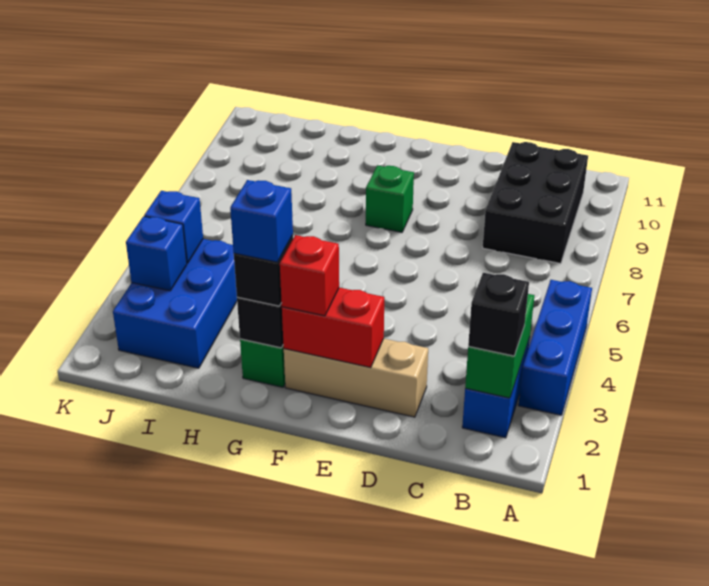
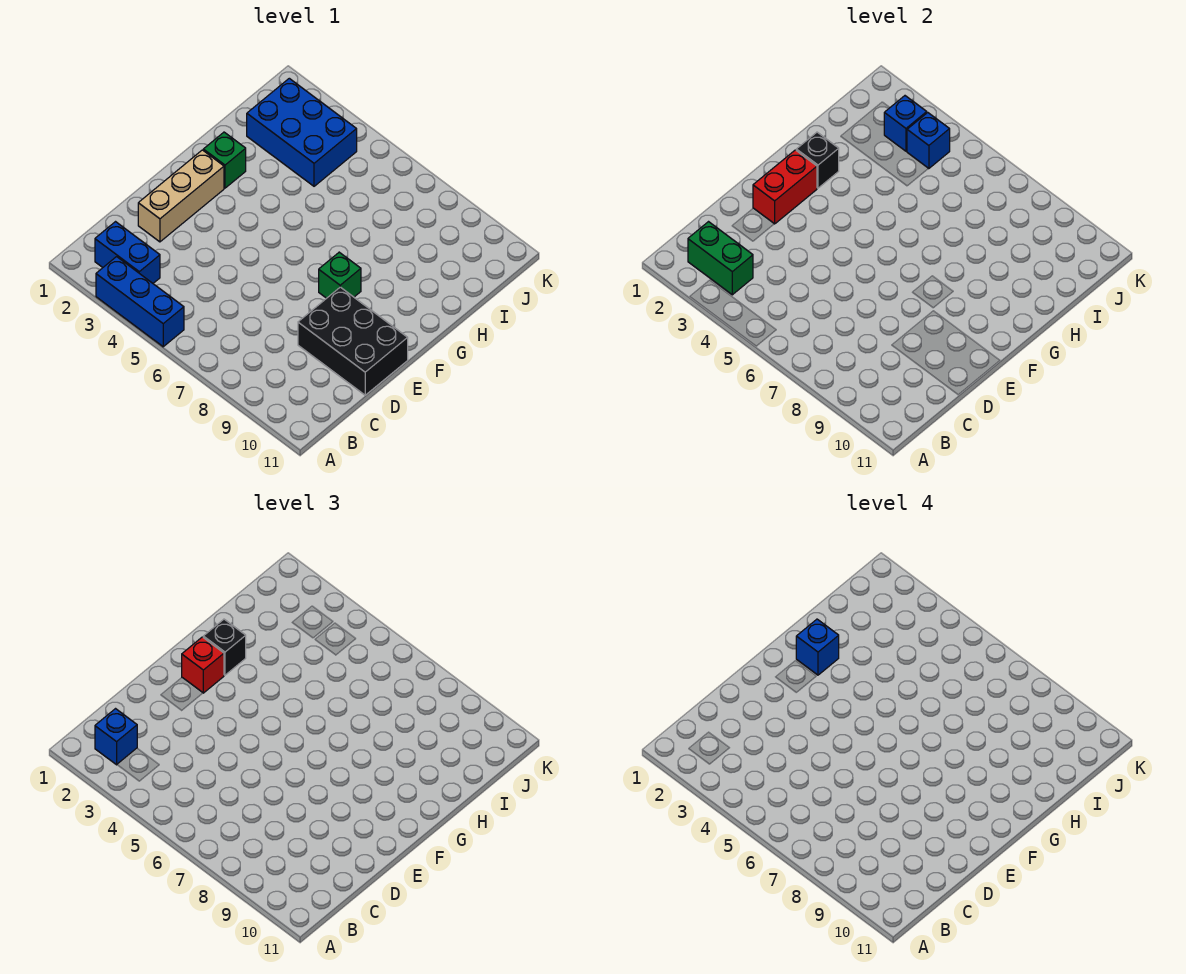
black brick B2 level 3 -> blue brick B2 level 3
black brick B8:C10 level 1 -> black brick D9:E11 level 1

